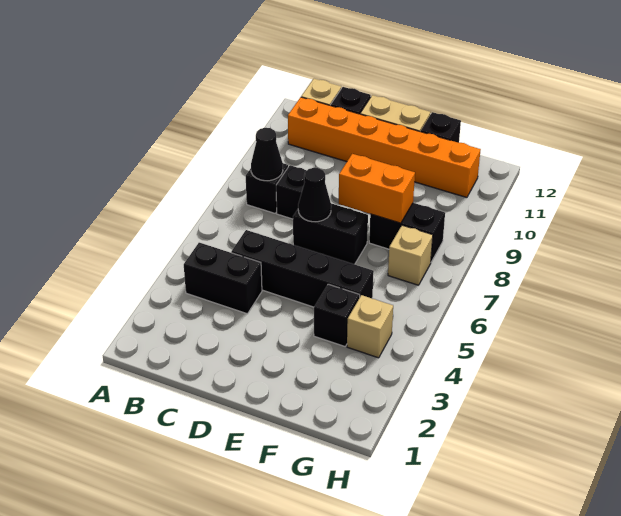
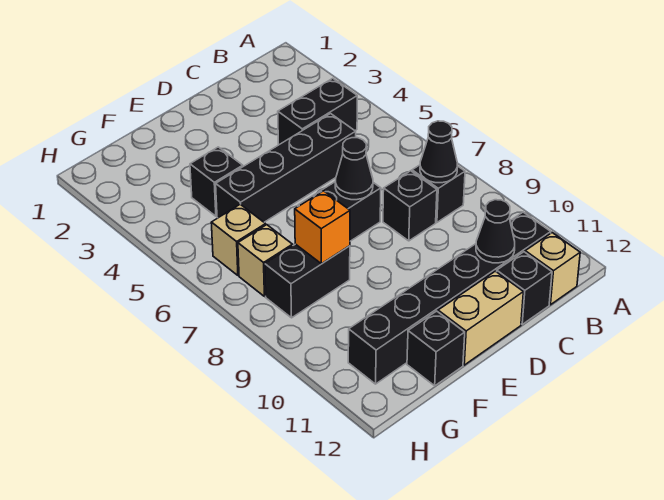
orange brick B11:G11 level 1 -> black brick B11:G11 level 1
none -> black cone C11 level 2
orange brick E8:F8 level 2 -> orange brick F8 level 2
tan brick G4 level 1 -> tan brick G6 level 1

